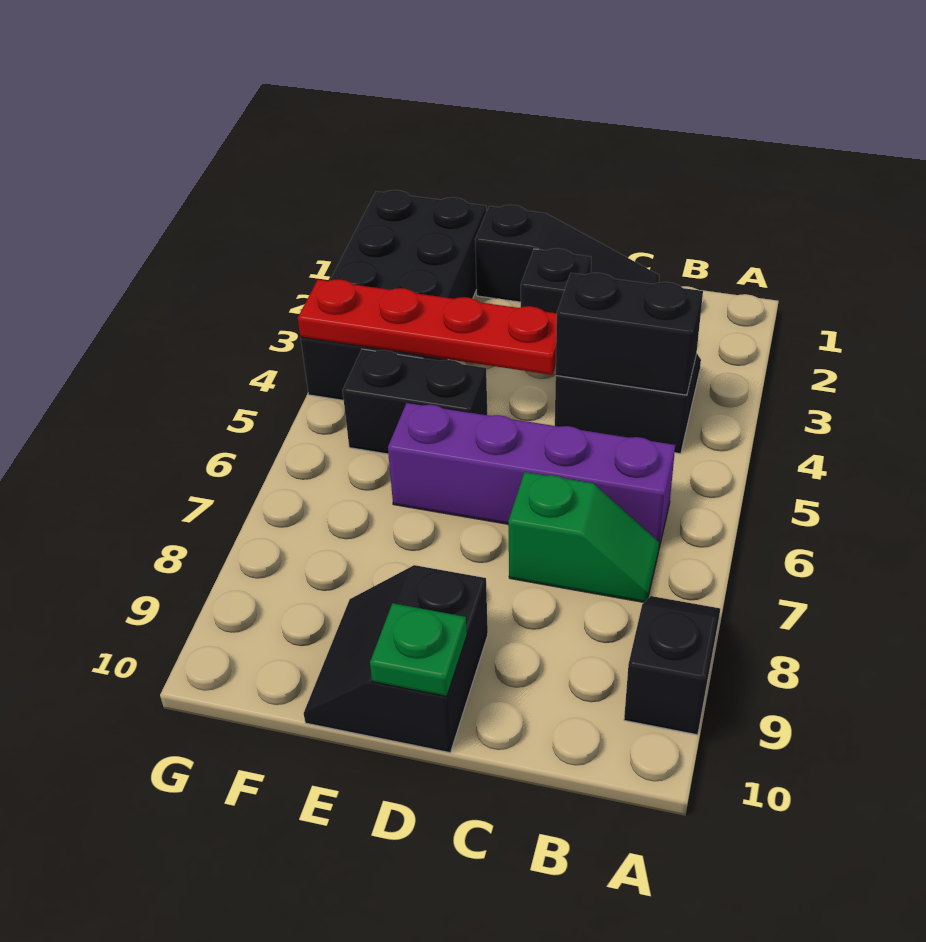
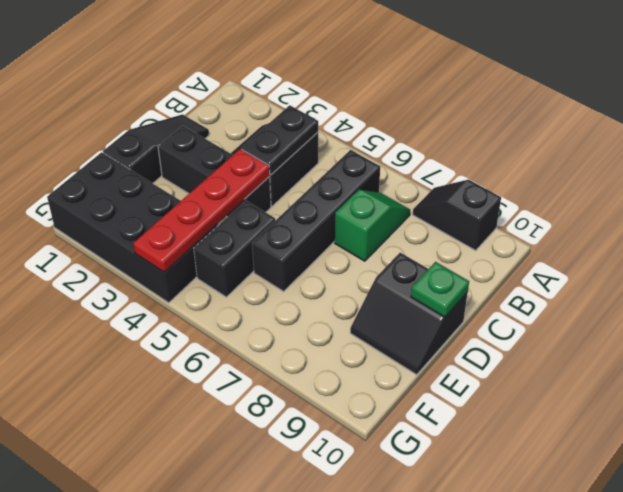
black brick B4:C4 level 2 -> black plate B4:C4 level 2
purple brick B6:E6 level 1 -> black brick B6:E6 level 1
black brick D2 level 1 -> black brick D2:D4 level 1

